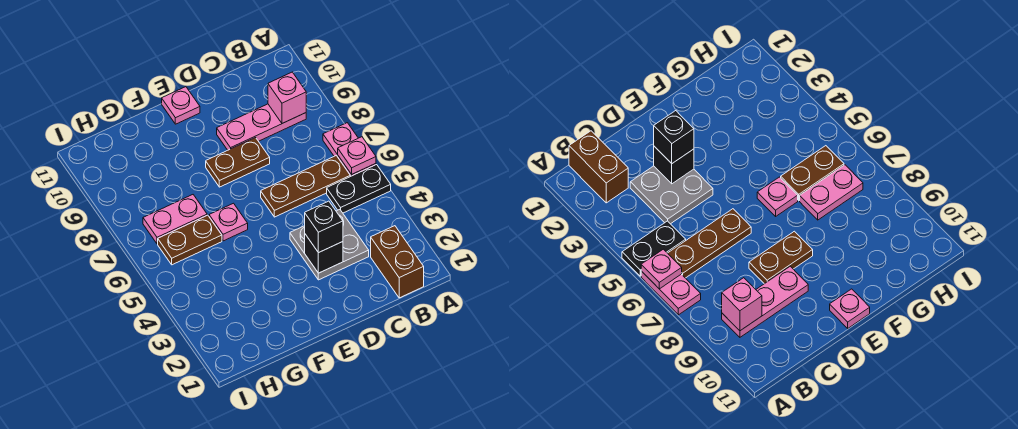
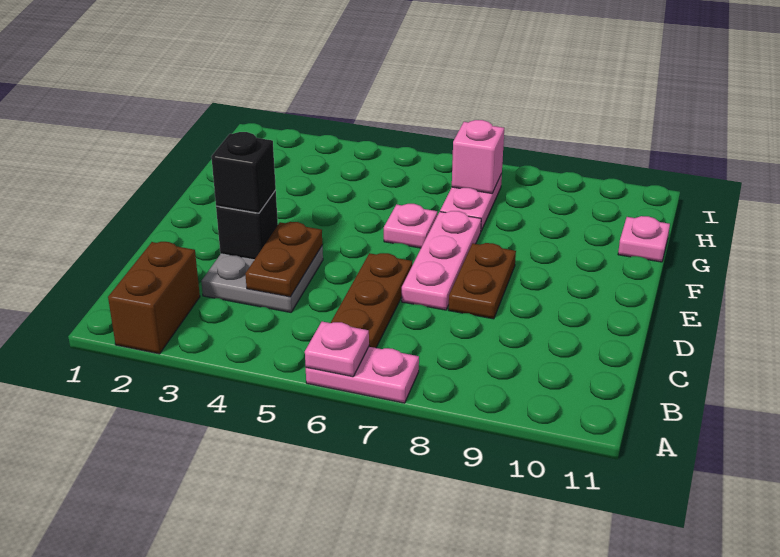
black plate A5:B5 level 1 -> none
brown brick B1:B2 level 1 -> brown brick A2:B2 level 1
pink plate B9:D9 level 1 -> pink plate D7:F7 level 1
pink brick B9 level 2 -> pink brick H7 level 2
pink plate E11 level 1 -> pink plate G11 level 1
brown plate G6:H6 level 1 -> brown plate C4:D4 level 2

